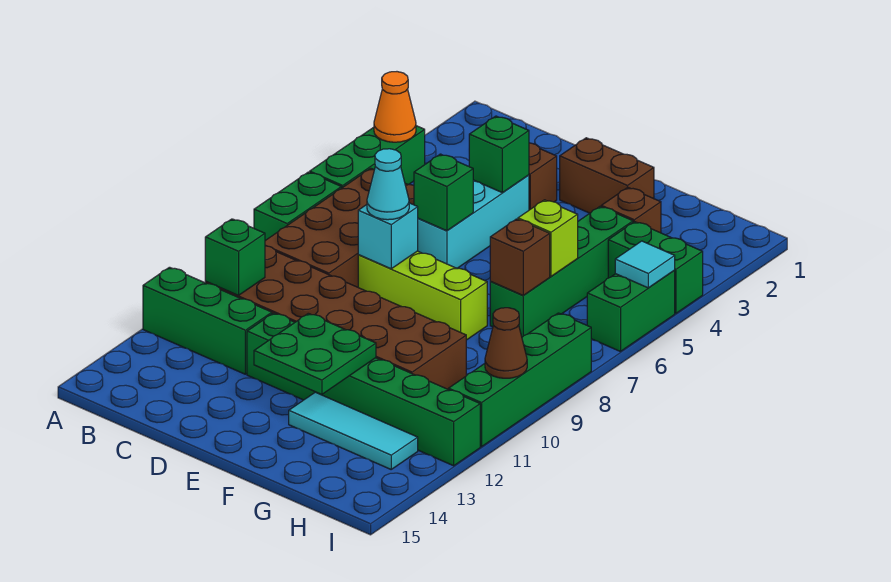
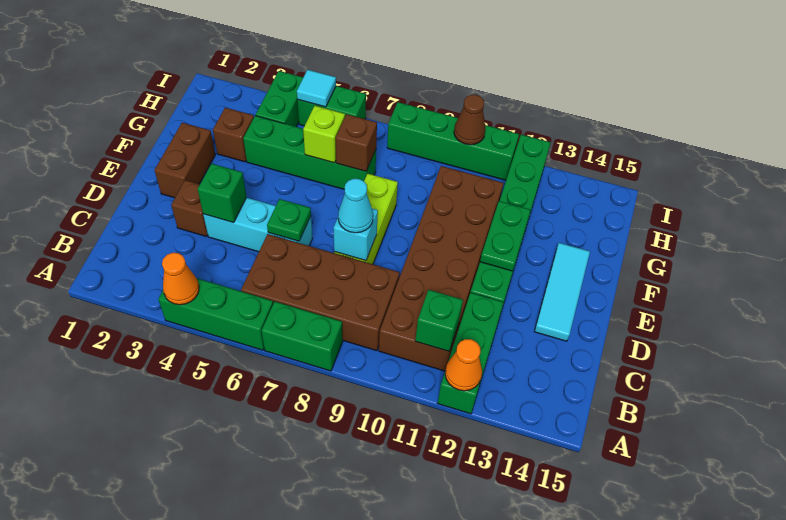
none -> orange cone A12 level 2
green brick D6 level 2 -> green plate D6 level 2
green plate E12:F13 level 2 -> green plate E12:F12 level 2
cyan tile F13:H13 level 1 -> cyan tile D14:F14 level 1

